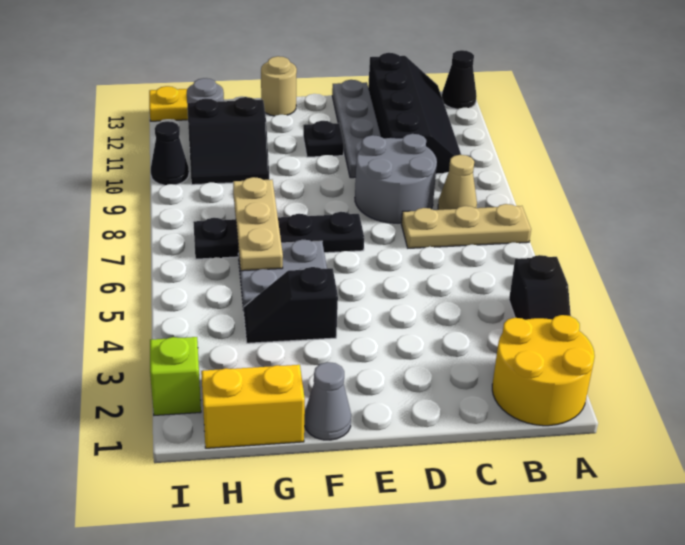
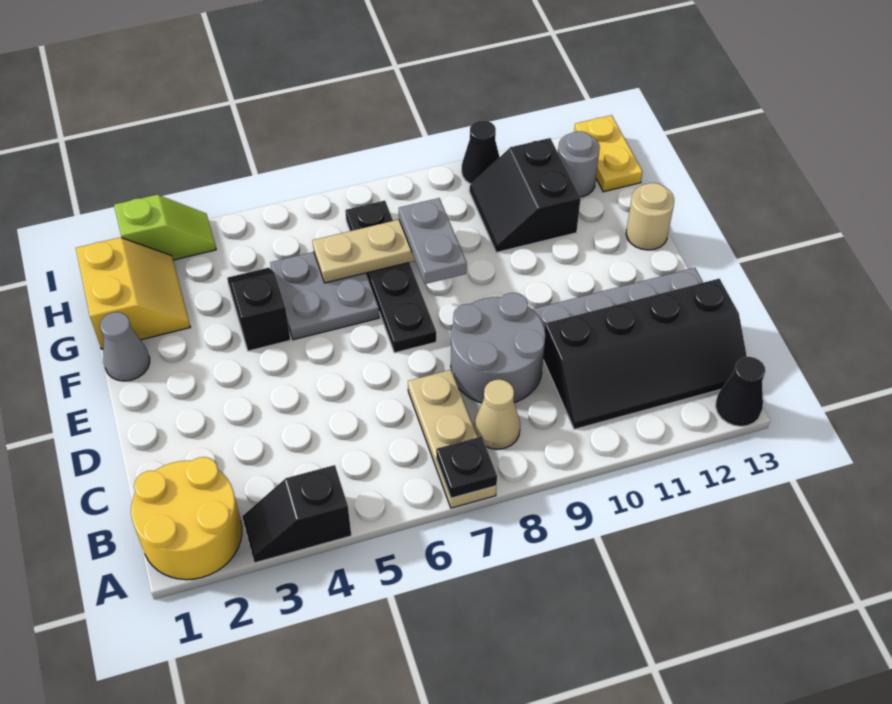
black plate E11 level 1 -> black plate A7 level 2
none -> grey plate F8:G8 level 3

